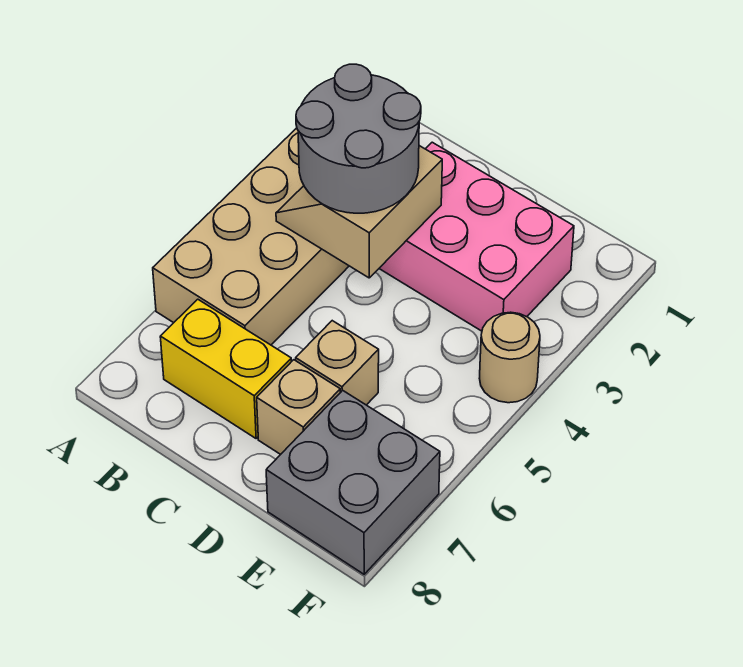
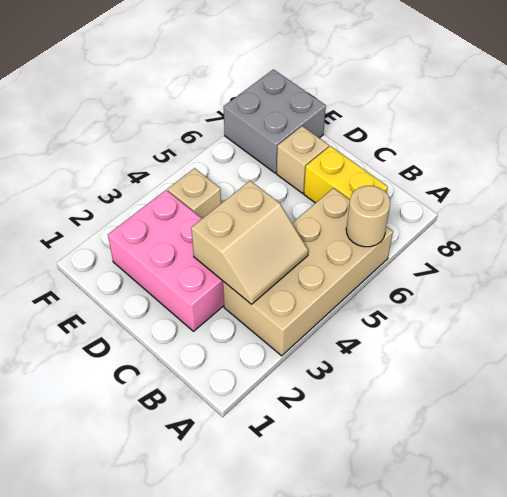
grey round brick B3:C4 level 3 -> none
tan brick D6 level 1 -> tan brick E4 level 1
tan round brick F4 level 1 -> tan round brick A6 level 2

